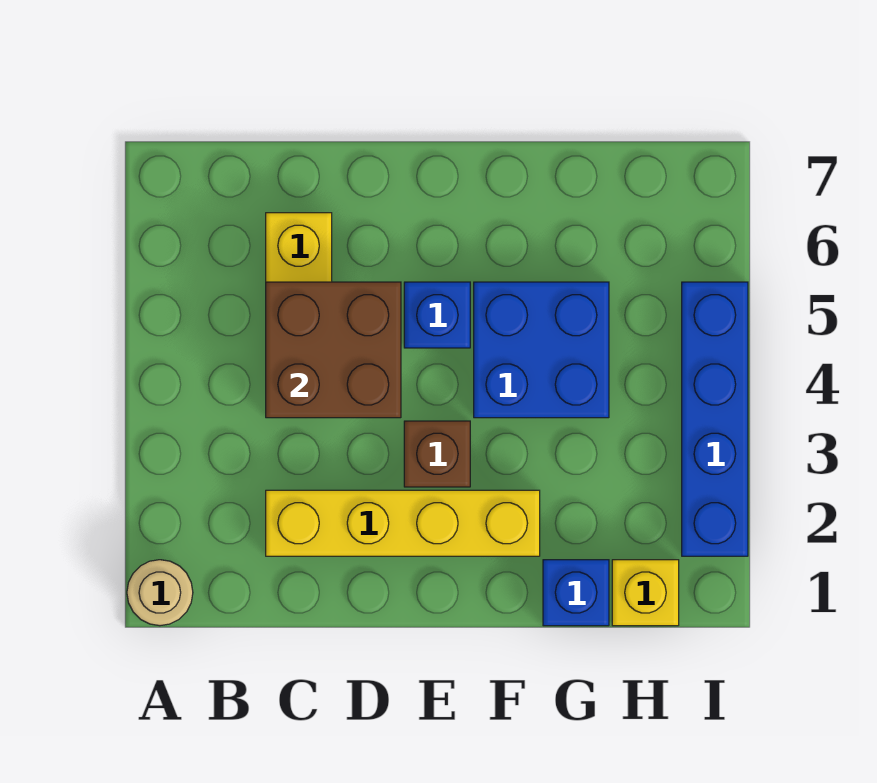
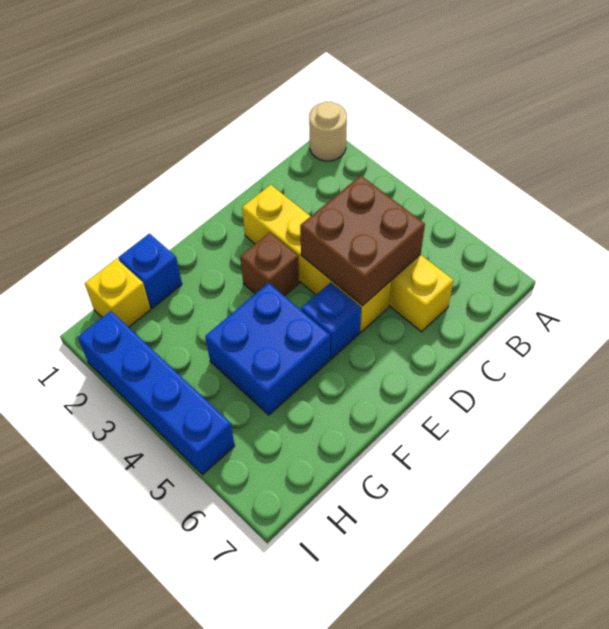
yellow brick C2:F2 level 1 -> yellow brick D2:D5 level 1

